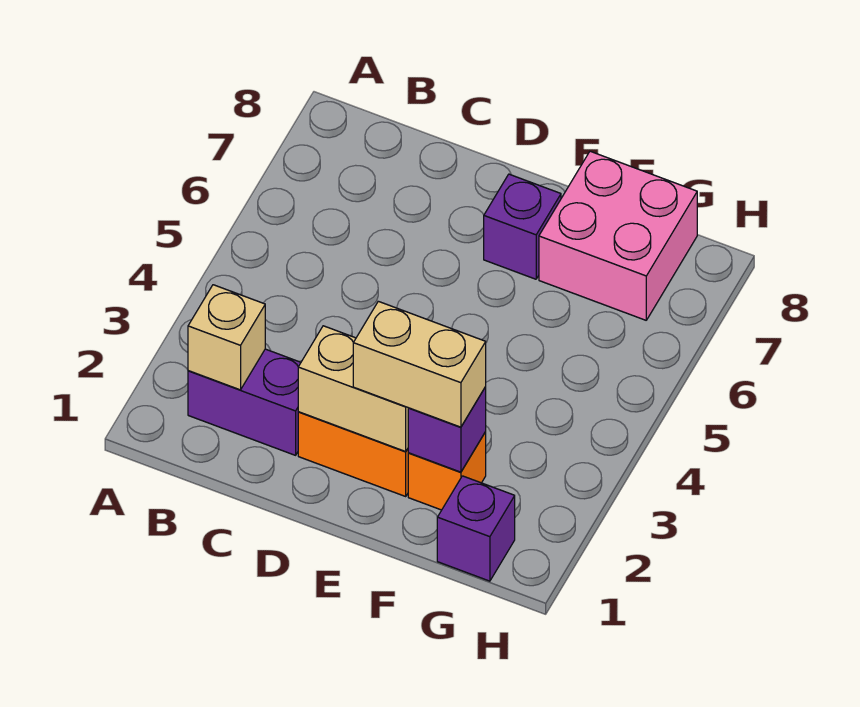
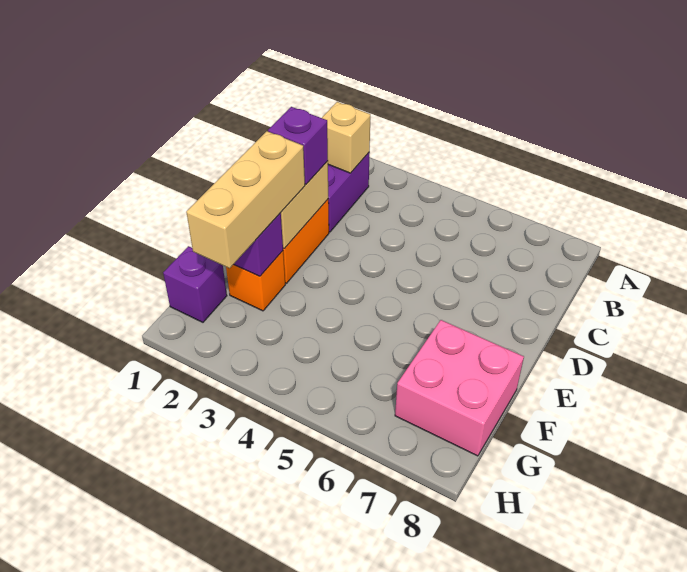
tan brick E2:F2 level 3 -> tan brick E2:G2 level 3
purple brick E7 level 1 -> purple brick D2 level 3

